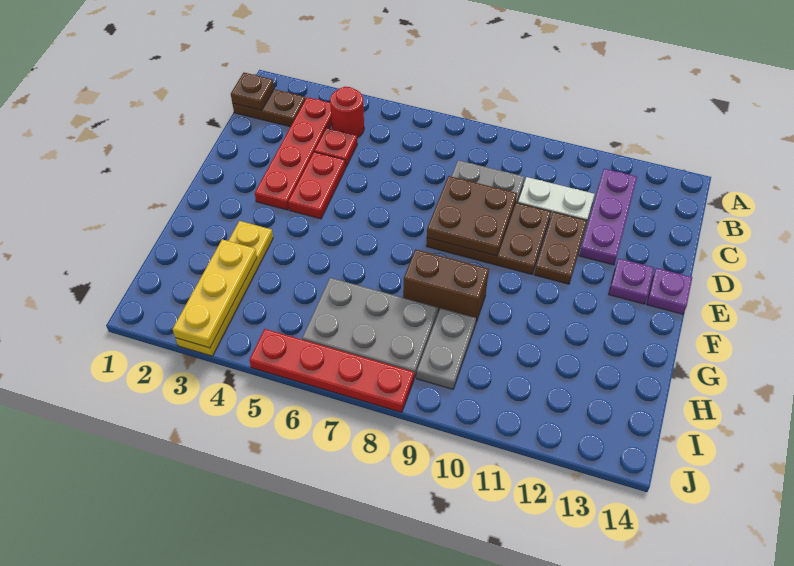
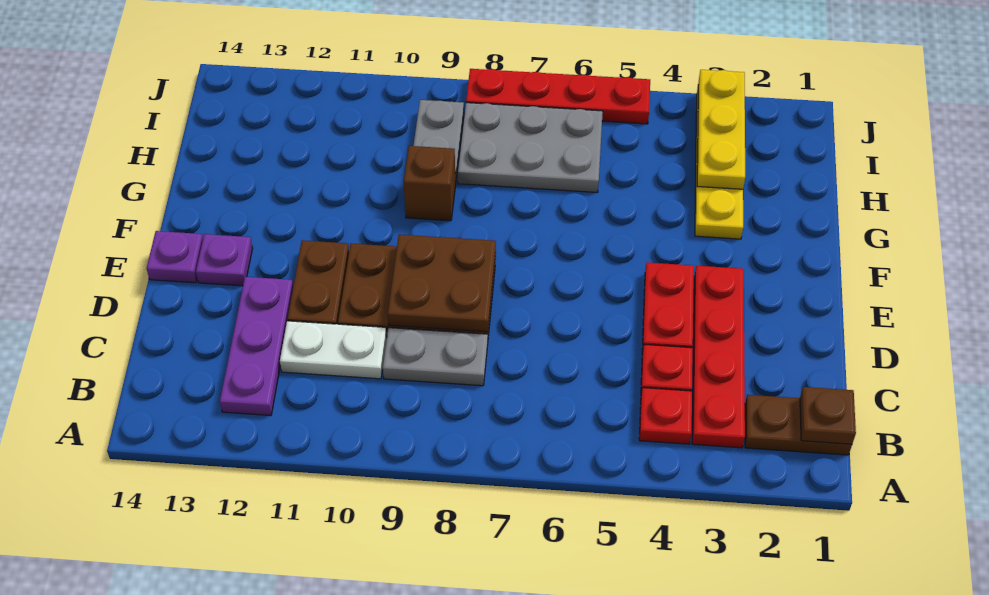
red round brick B4 level 1 -> red plate B4 level 1
brown brick G8:G9 level 1 -> brown brick G9 level 1

